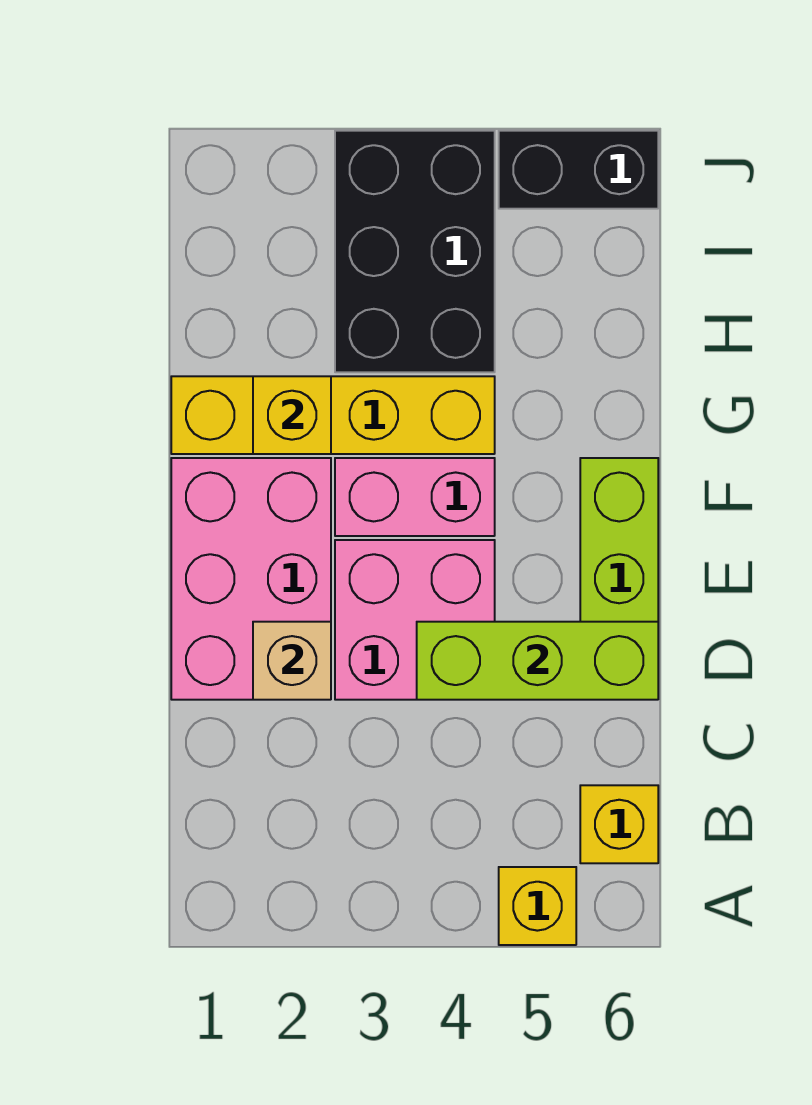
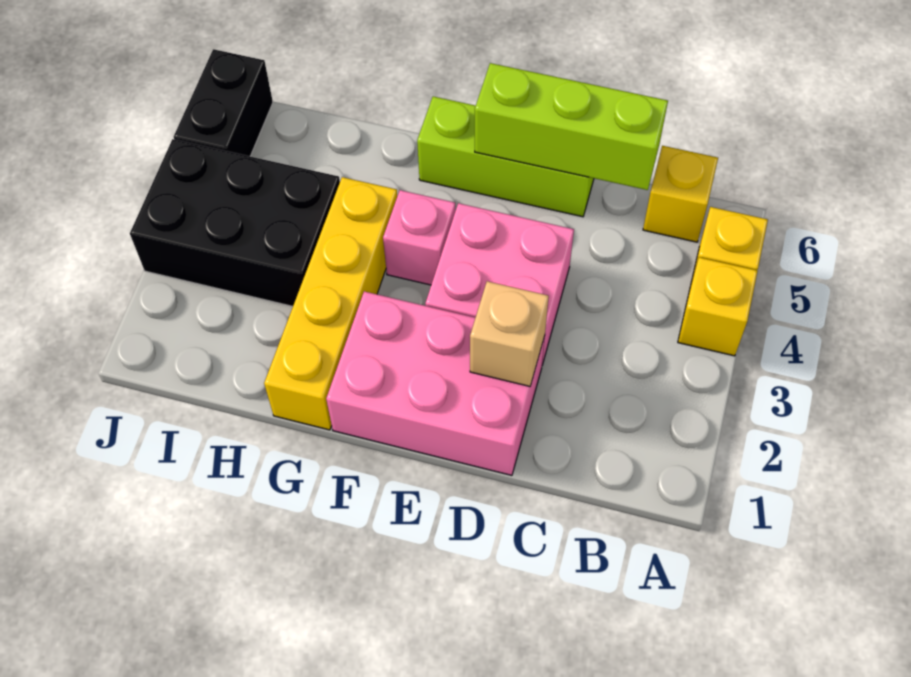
lime brick D4:D6 level 2 -> lime brick C6:E6 level 2
pink brick F3:F4 level 1 -> pink brick F4 level 1
yellow brick G2 level 2 -> yellow brick A4 level 1

